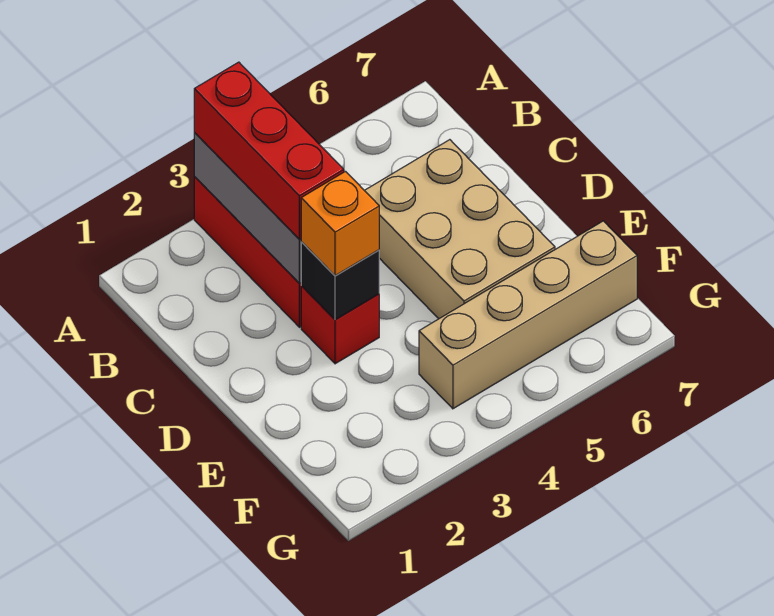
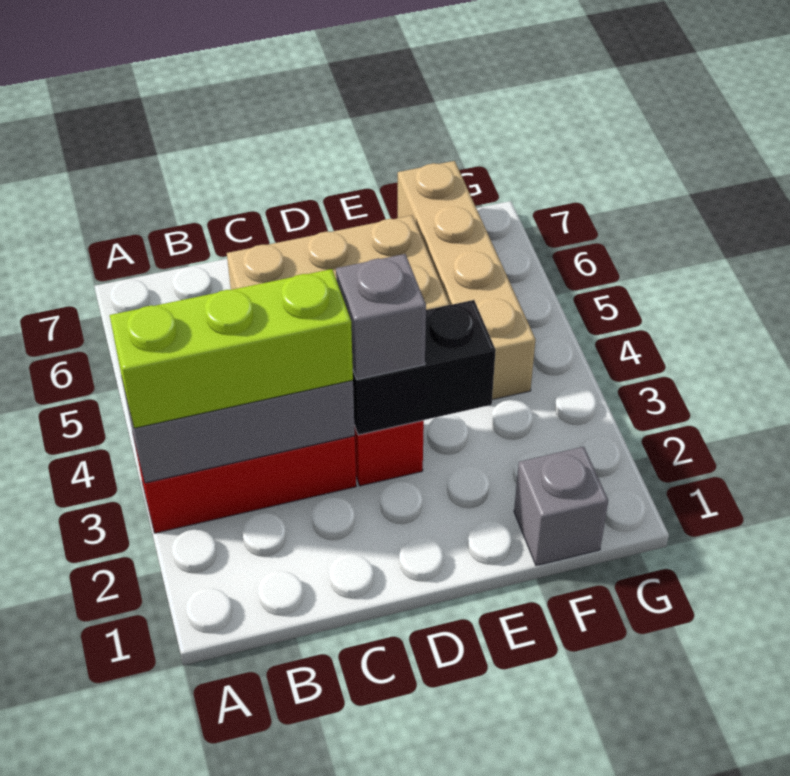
red brick A3:C3 level 3 -> lime brick A3:C3 level 3
black brick D3 level 2 -> black brick D3:E3 level 2
orange brick D3 level 3 -> grey brick D3 level 3
none -> grey brick F1 level 1

